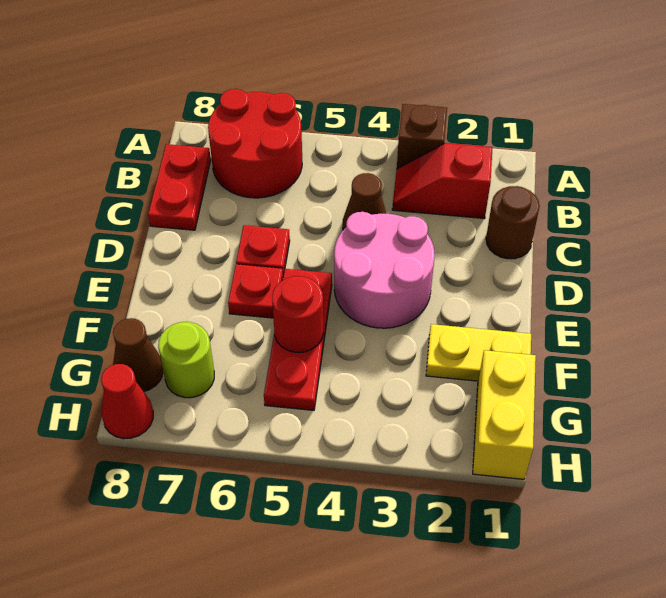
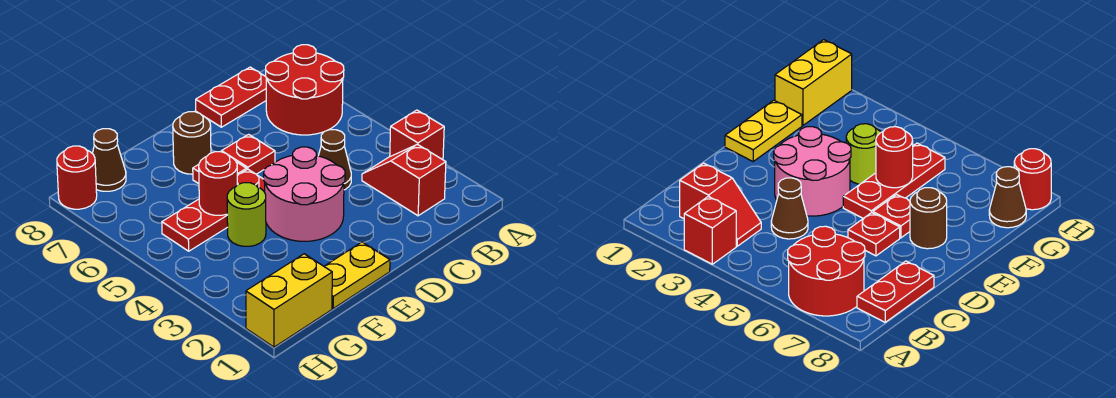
brown brick A3 level 1 -> red brick A3 level 1
brown round brick C1 level 1 -> brown round brick E7 level 1
yellow plate F1:F2 level 1 -> yellow plate E1:F1 level 1
lime round brick G7 level 1 -> lime round brick F4 level 1
red cone H8 level 1 -> red round brick H8 level 1

